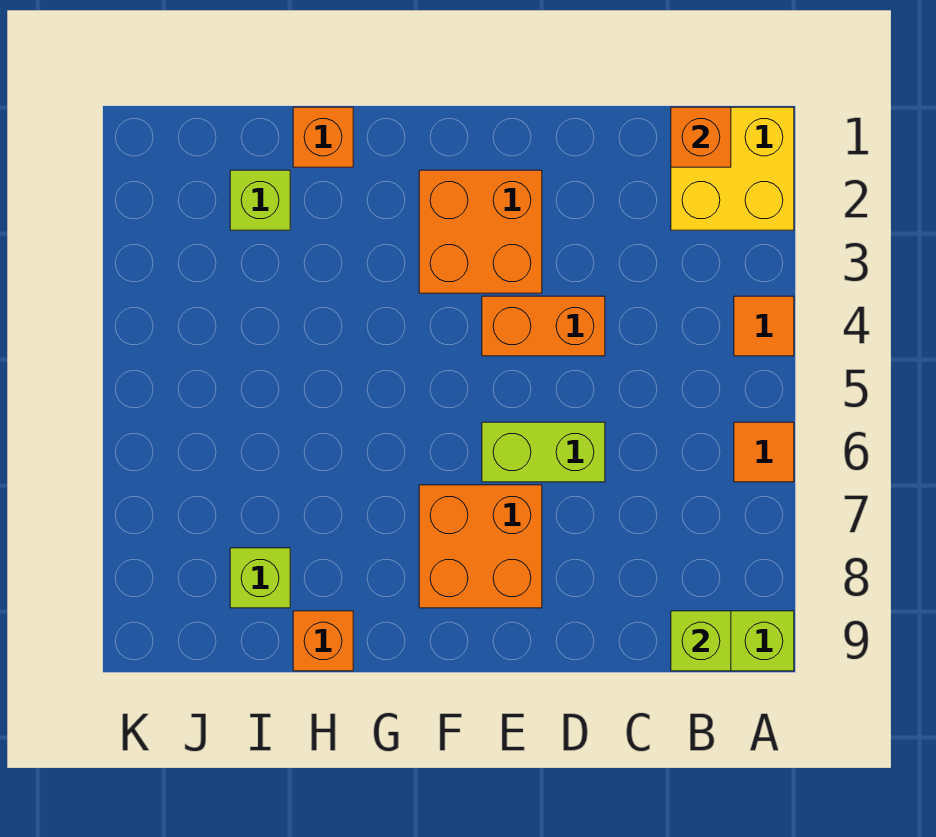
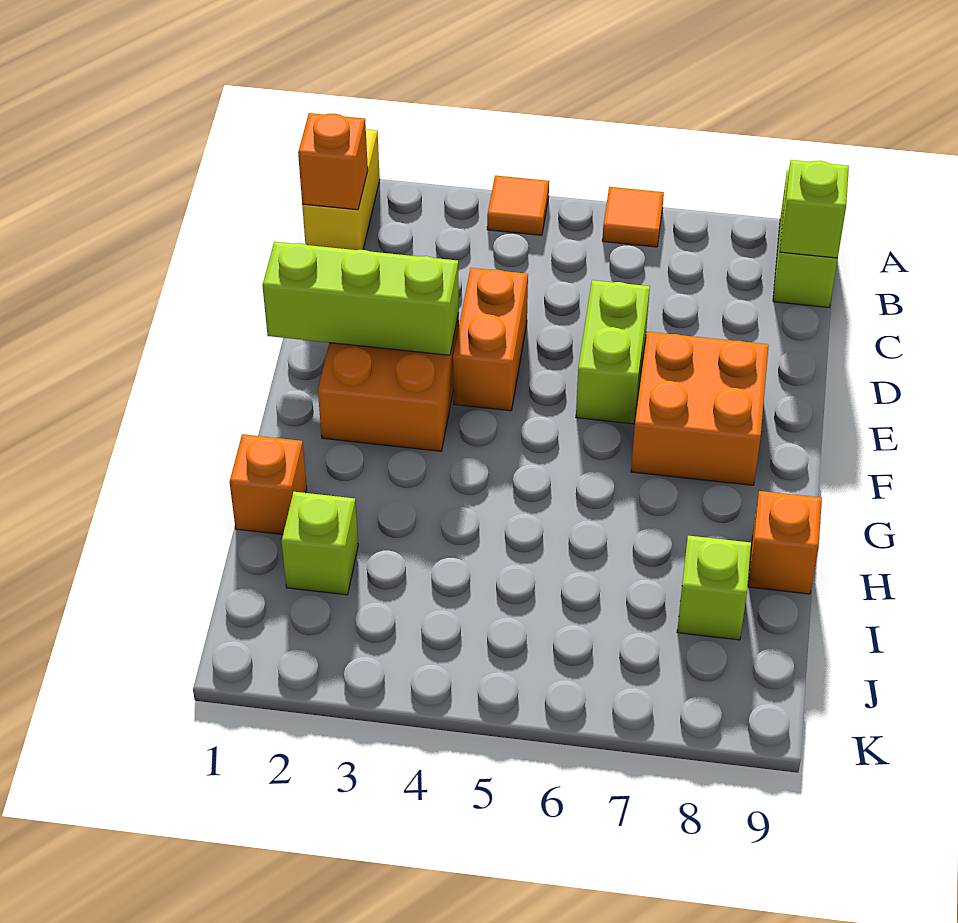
yellow brick A1:B2 level 1 -> yellow brick A1:B1 level 1
none -> lime brick E1:E3 level 2

